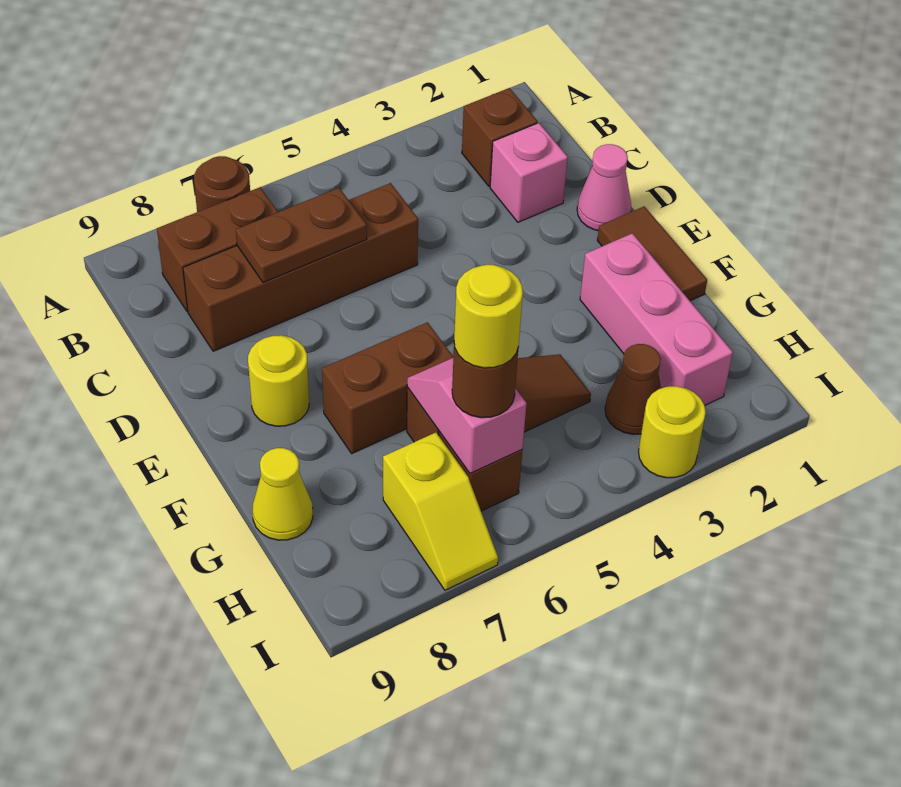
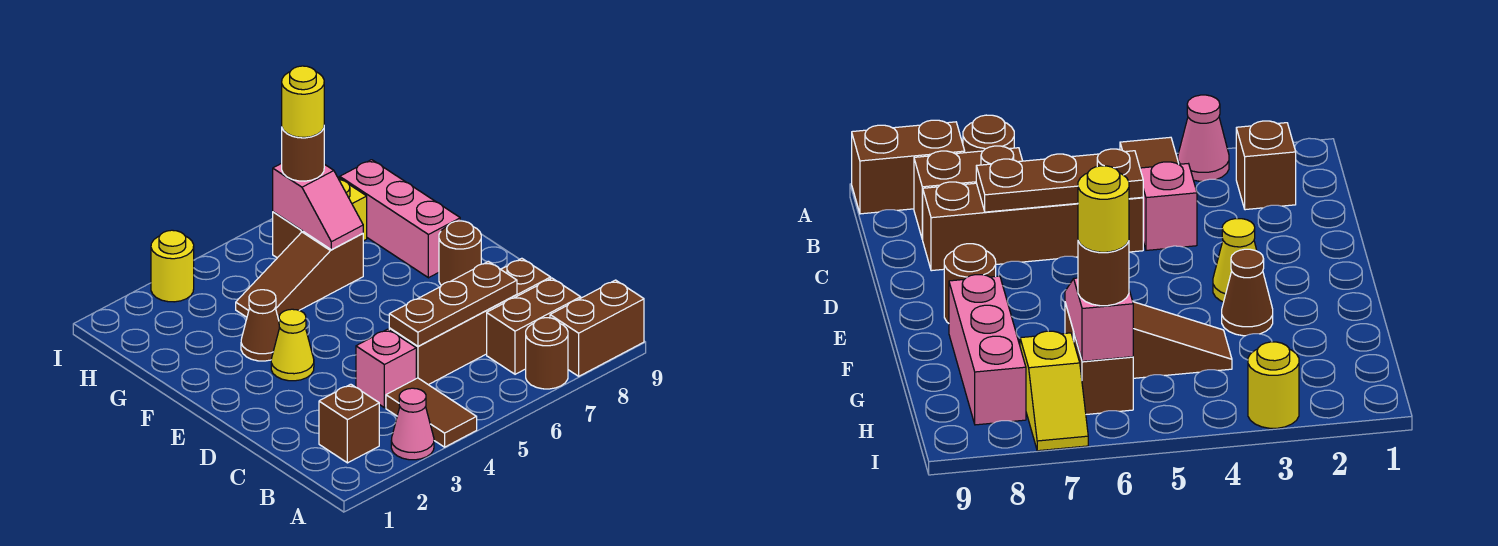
pink brick C2 level 1 -> pink brick C4 level 1
brown plate C6:C7 level 2 -> brown plate C5:C7 level 2
pink cone D1 level 1 -> pink cone A3 level 1
brown tile E1:F1 level 1 -> brown tile A4:B4 level 1
yellow round brick E8 level 1 -> brown round brick E8 level 1
pink brick F2:H2 level 1 -> pink brick F8:H8 level 1
brown brick F6:F7 level 1 -> brown brick A8:A9 level 1
yellow cone G9 level 1 -> yellow cone E3 level 1
brown cone H3 level 1 -> brown cone F3 level 1

